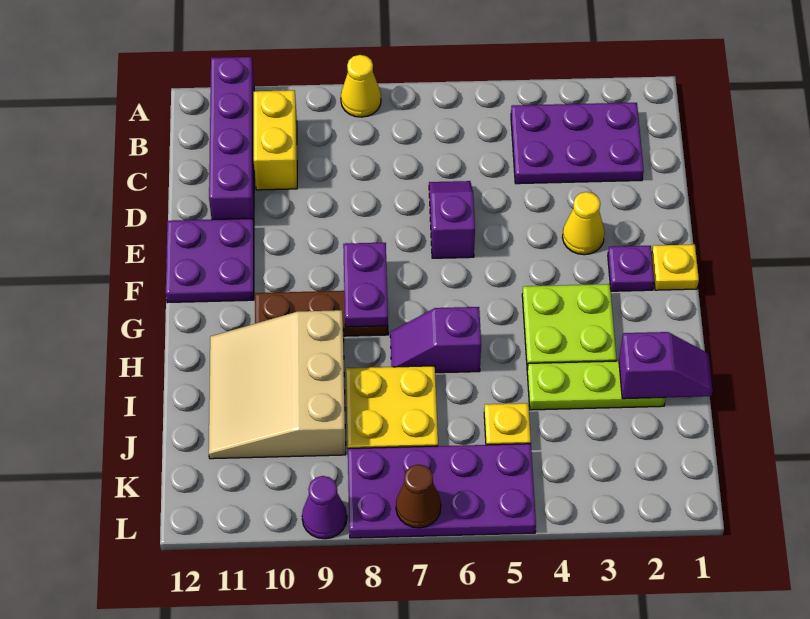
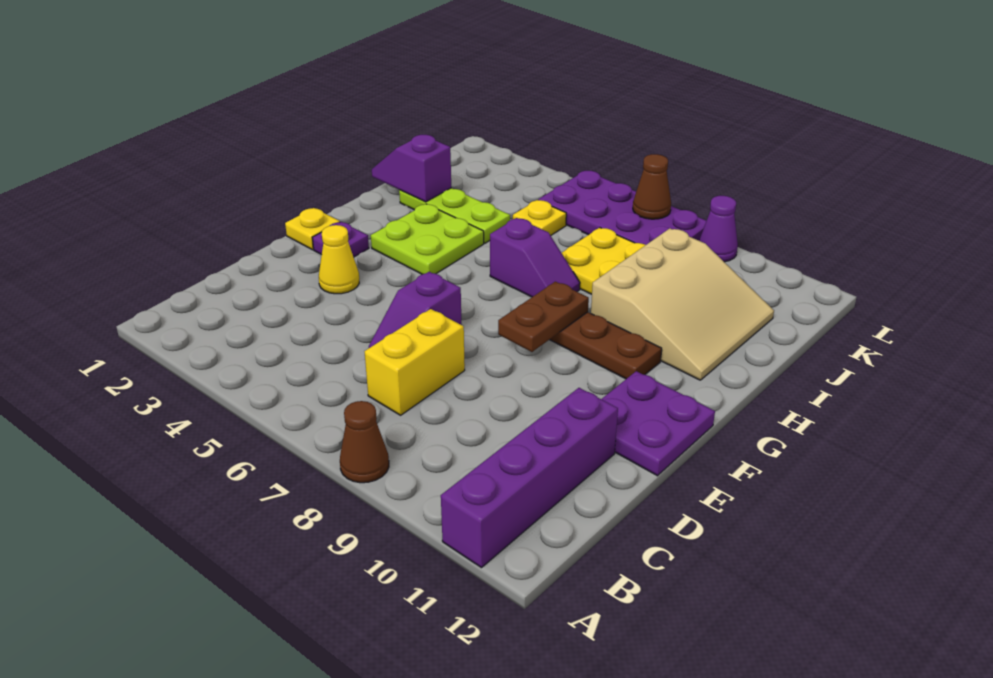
yellow cone A8 level 1 -> brown cone A8 level 1
purple plate B2:C4 level 1 -> none
yellow brick B10:C10 level 1 -> yellow brick C7:D7 level 1
purple plate F8:G8 level 2 -> brown plate F8:G8 level 2

